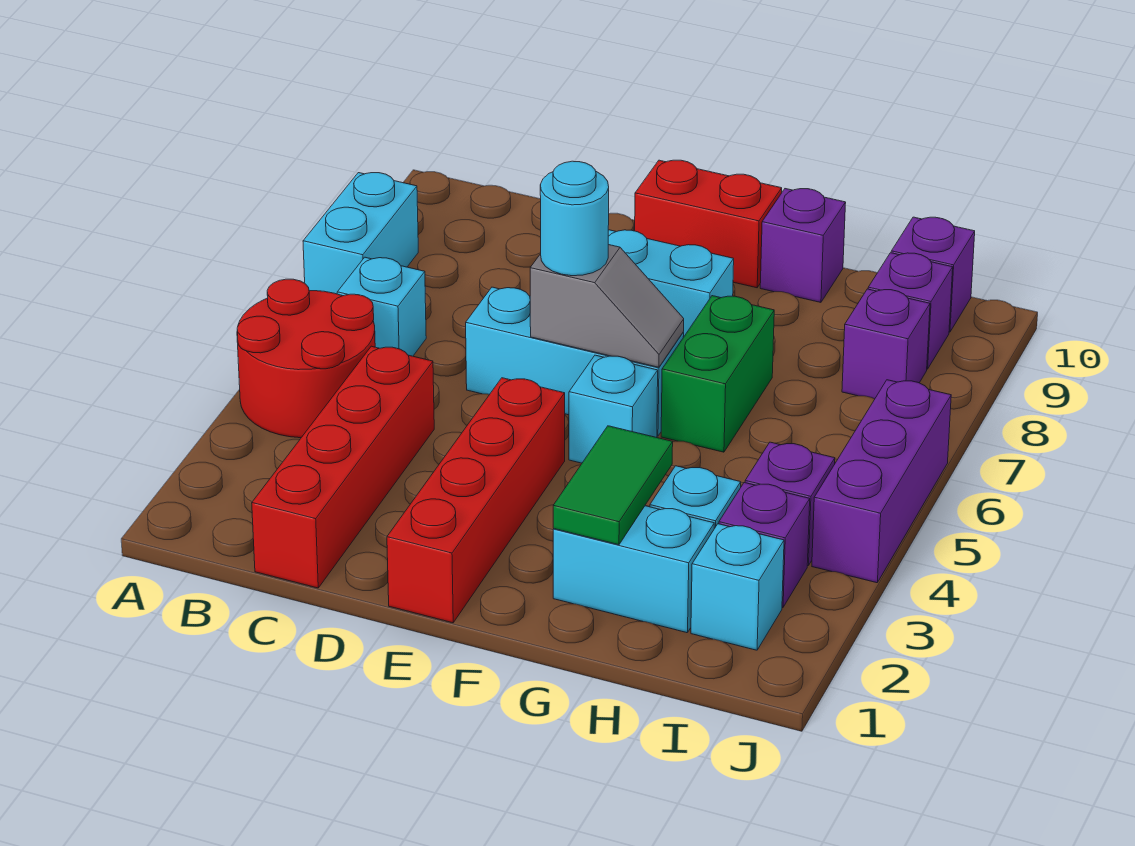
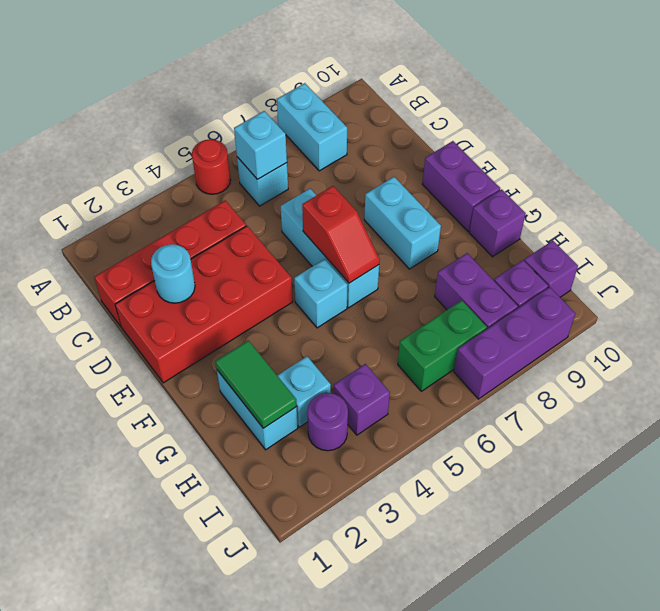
red round brick A4:B5 level 1 -> red round brick A5 level 1
cyan brick A7:A8 level 1 -> cyan brick A8:B8 level 1
red brick E1:E4 level 1 -> red brick D1:E4 level 1
grey slope E6:F6 level 2 top E -> red slope E6:F6 level 2 top E
cyan round brick E6 level 3 -> cyan round brick D2 level 2
red brick E10:F10 level 1 -> purple brick E10:F10 level 1
green tile G2:G3 level 2 -> green tile G2:H2 level 2
green brick G6:G7 level 1 -> green brick I6:I7 level 1
cyan brick I2 level 1 -> cyan brick B6 level 2
purple brick I3 level 1 -> purple round brick I3 level 1
purple brick I8 level 1 -> purple brick H8:I8 level 1
purple brick J4:J6 level 1 -> purple brick J7:J9 level 1

